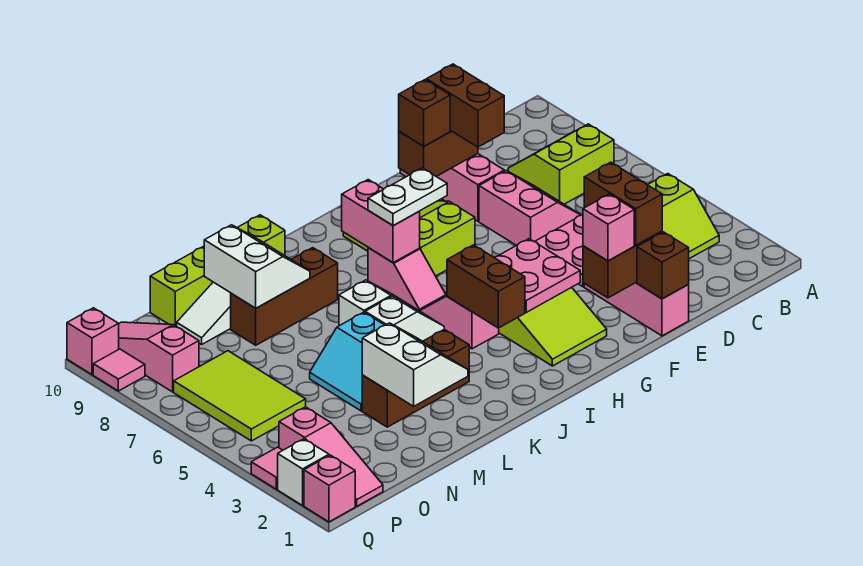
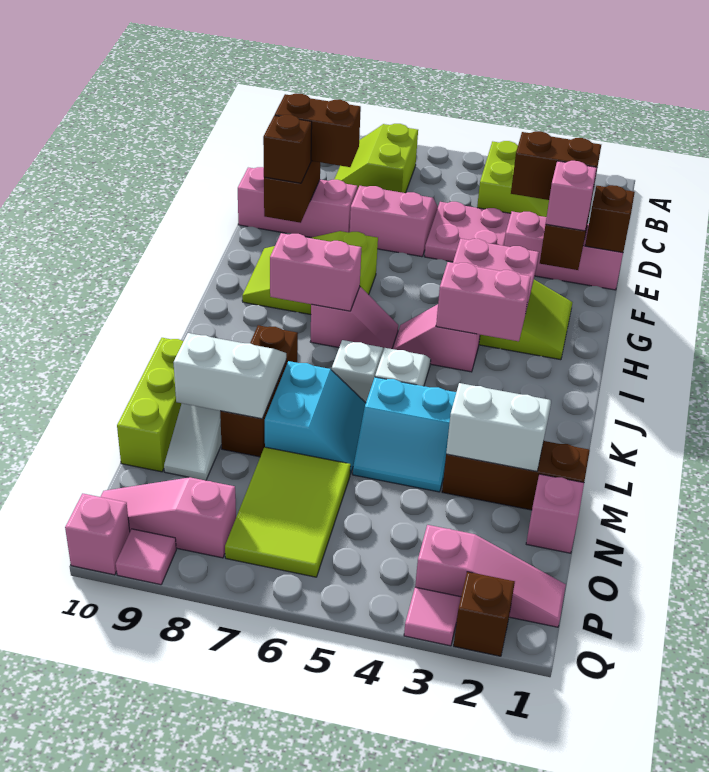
white plate H7:I7 level 3 -> none
brown brick I3:I4 level 2 -> pink brick I3:I4 level 2
brown brick K3:M3 level 1 -> brown brick M1:M3 level 1
lime brick K10:N10 level 1 -> lime brick L10:N10 level 1
none -> cyan slope L6:M7 level 1 top 7
lime tile O5:P7 level 1 -> lime tile N6:P7 level 1
pink brick Q1 level 1 -> pink brick N1 level 1
white brick Q2 level 1 -> brown brick Q2 level 1

